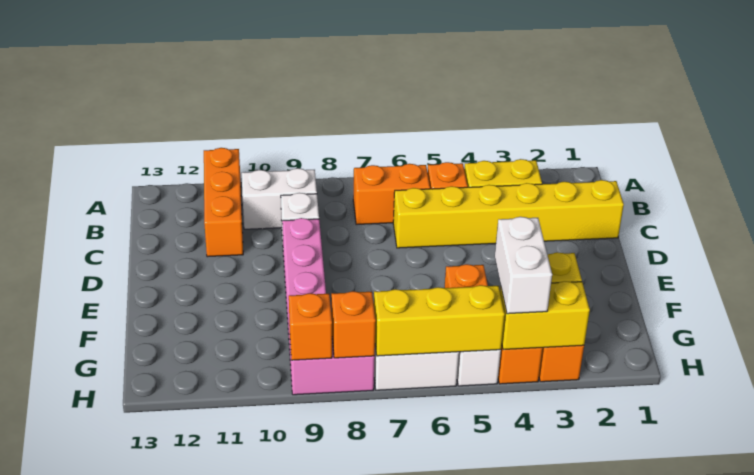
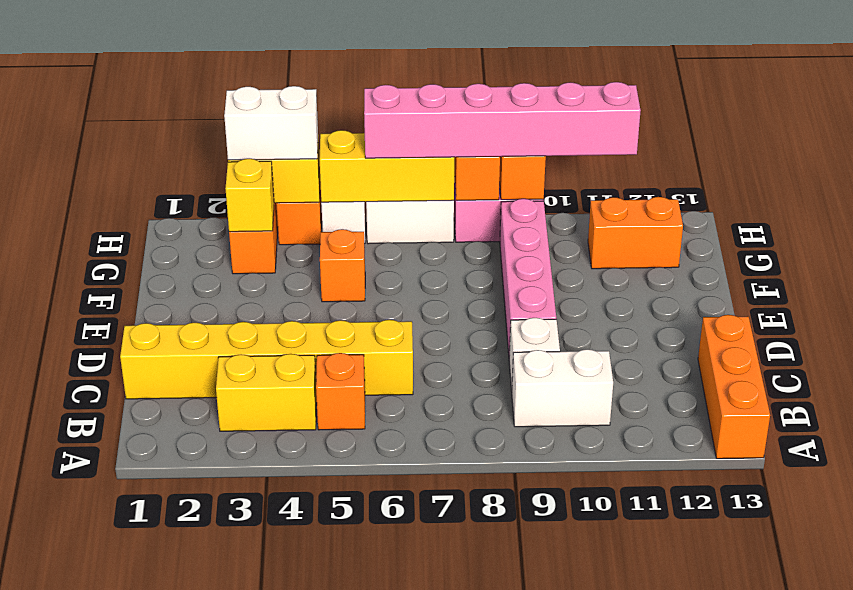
orange brick A11:C11 level 1 -> orange brick A13:C13 level 1
orange brick B6:B7 level 1 -> orange brick G11:G12 level 1
white brick G4:H4 level 3 -> white brick H3:H4 level 3
none -> pink brick H6:H11 level 3

